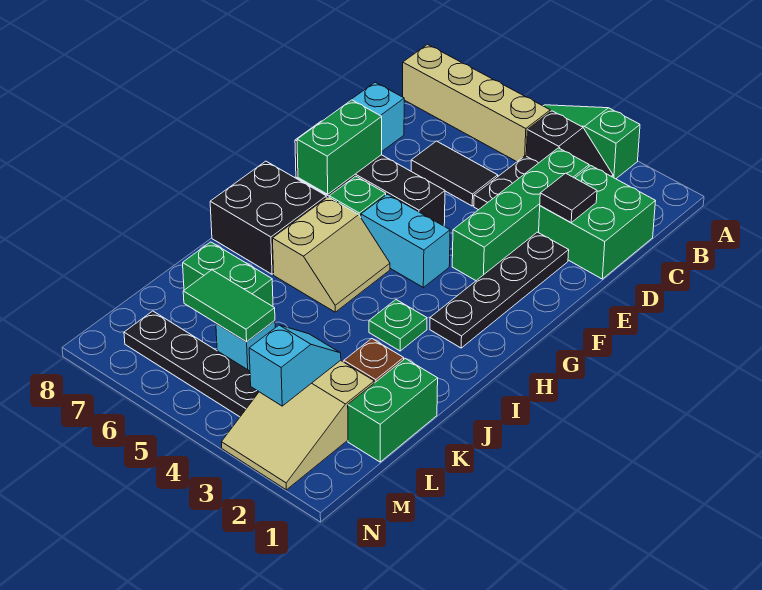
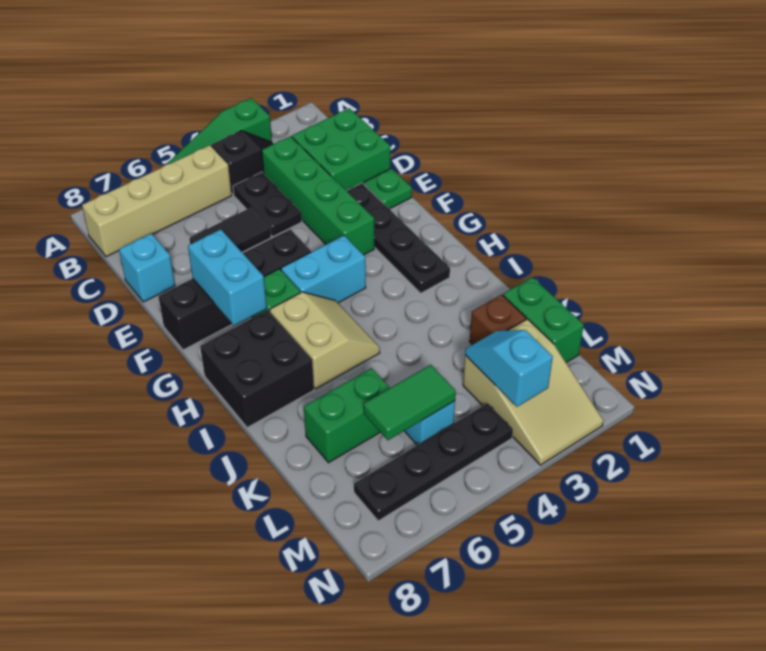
black tile D2 level 2 -> none
green brick F7:G7 level 2 -> cyan brick F7:G7 level 2
green plate I3 level 1 -> green plate E1 level 1

